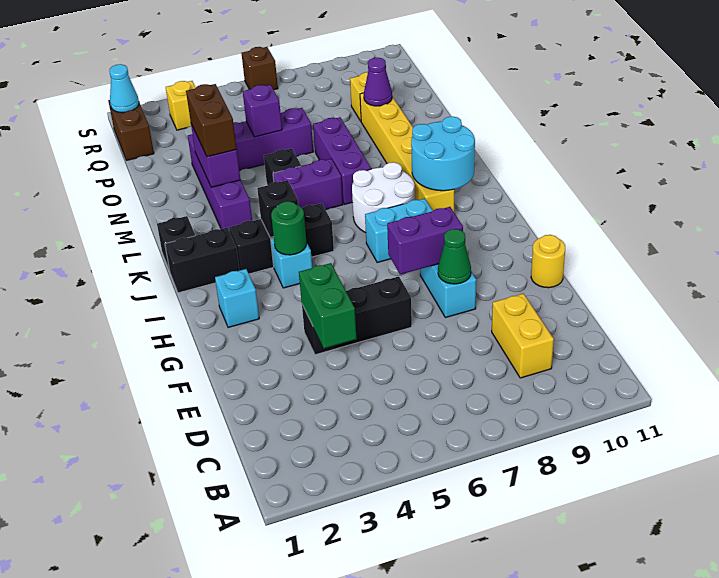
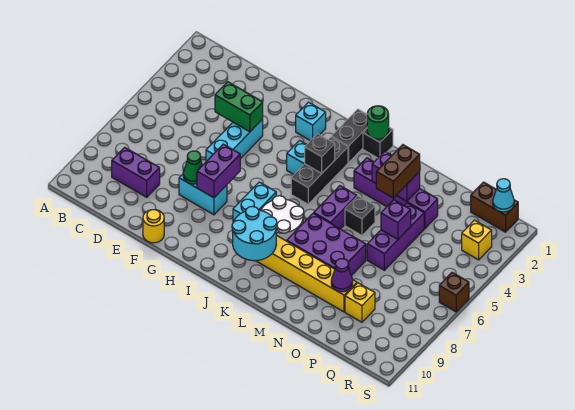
yellow brick C9:D9 level 1 -> purple brick C9:D9 level 1
black brick F4:F6 level 1 -> cyan brick F4:F6 level 1
green round brick I4 level 2 -> green round brick K1 level 2
purple brick L7:N7 level 1 -> purple brick L7:N8 level 1
brown brick M3:N3 level 3 -> brown brick N3:N4 level 3

